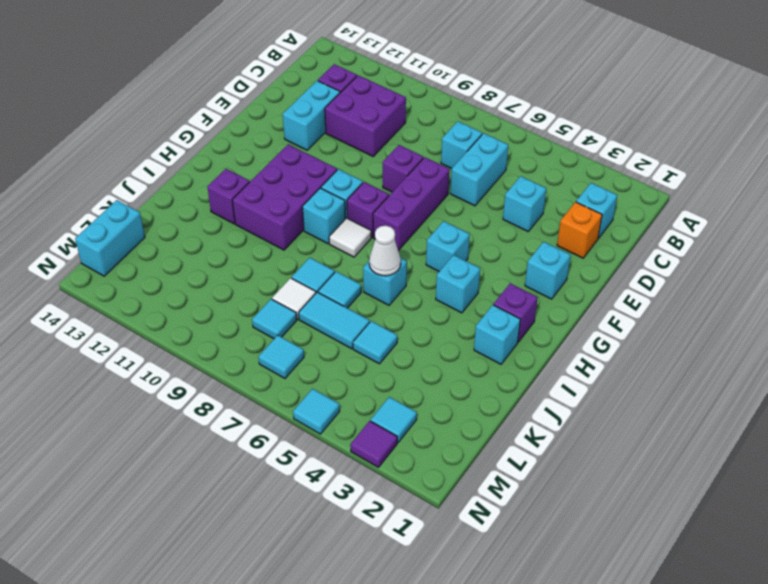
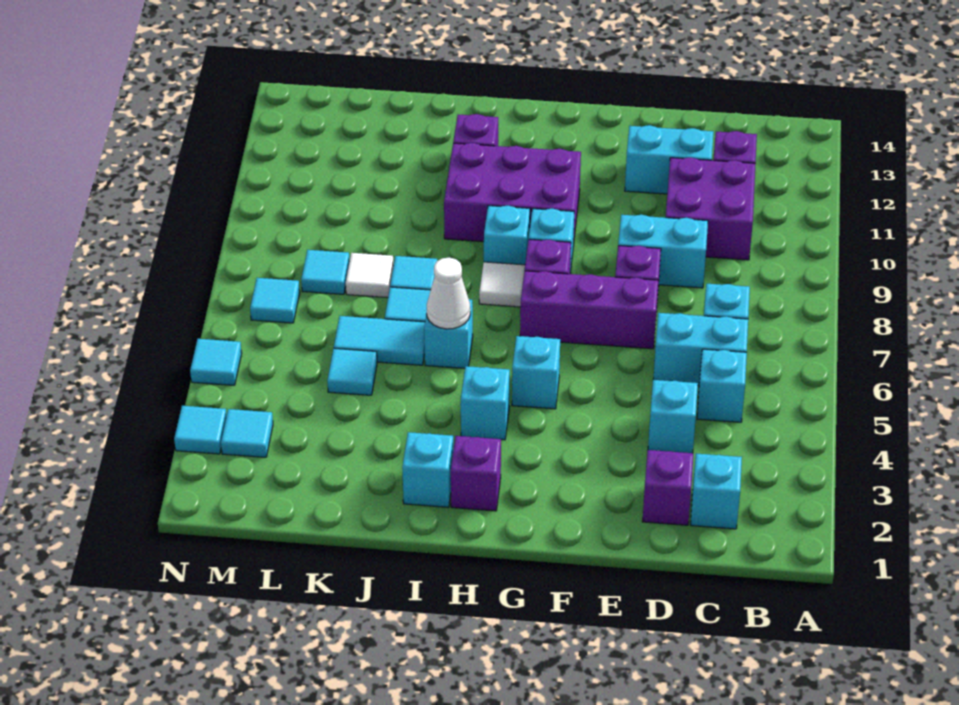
orange brick D2 level 1 -> purple brick D2 level 1
cyan brick F2 level 1 -> cyan brick C5 level 1
cyan tile K6:K7 level 1 -> cyan tile J6:K6 level 1
cyan brick L14:M14 level 1 -> cyan brick D9:E9 level 1
purple tile N3 level 1 -> cyan tile N3 level 1

